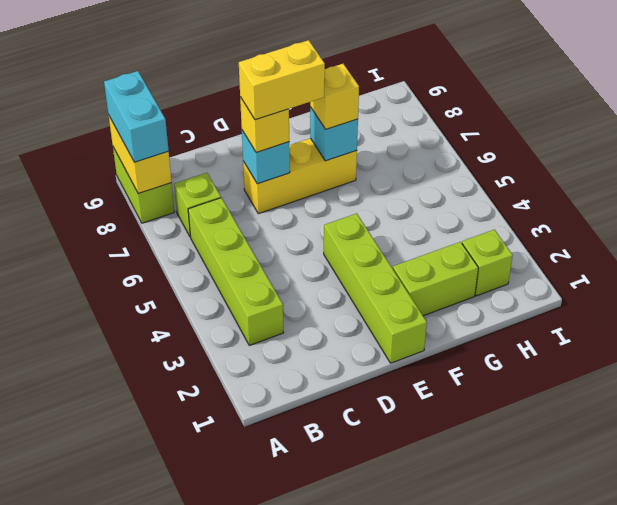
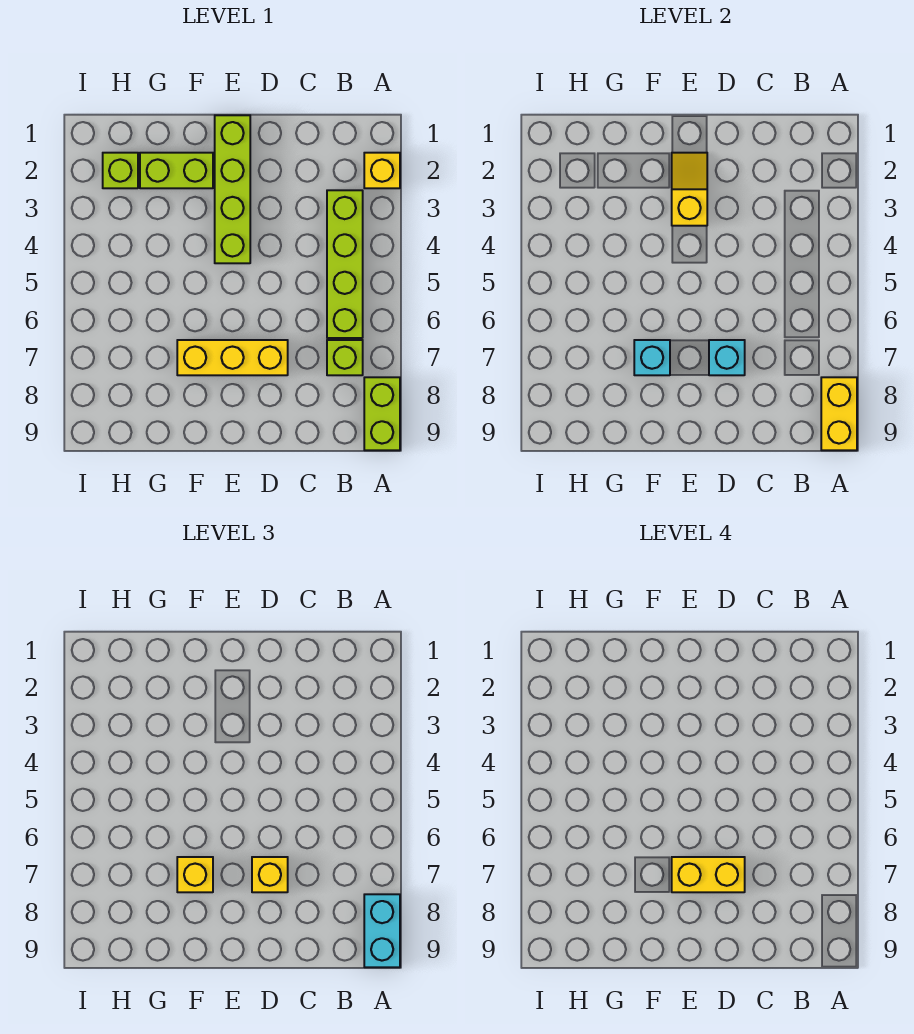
none -> yellow brick A2 level 1
none -> yellow slope E2:E3 level 2 top 3

